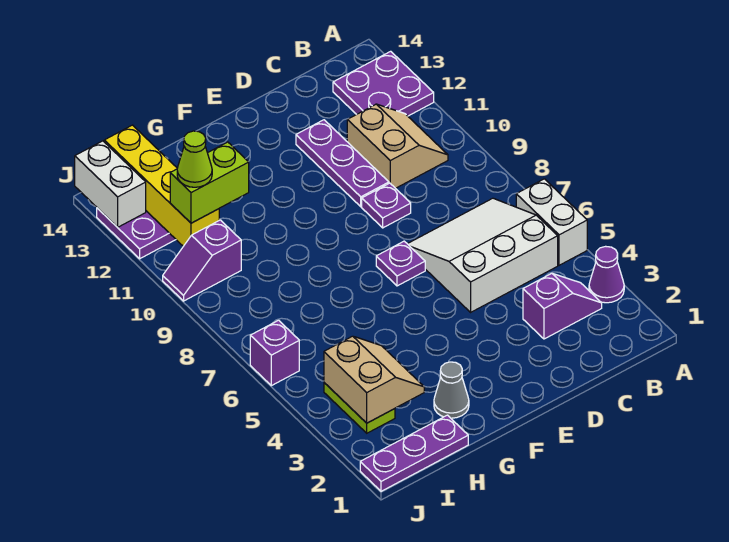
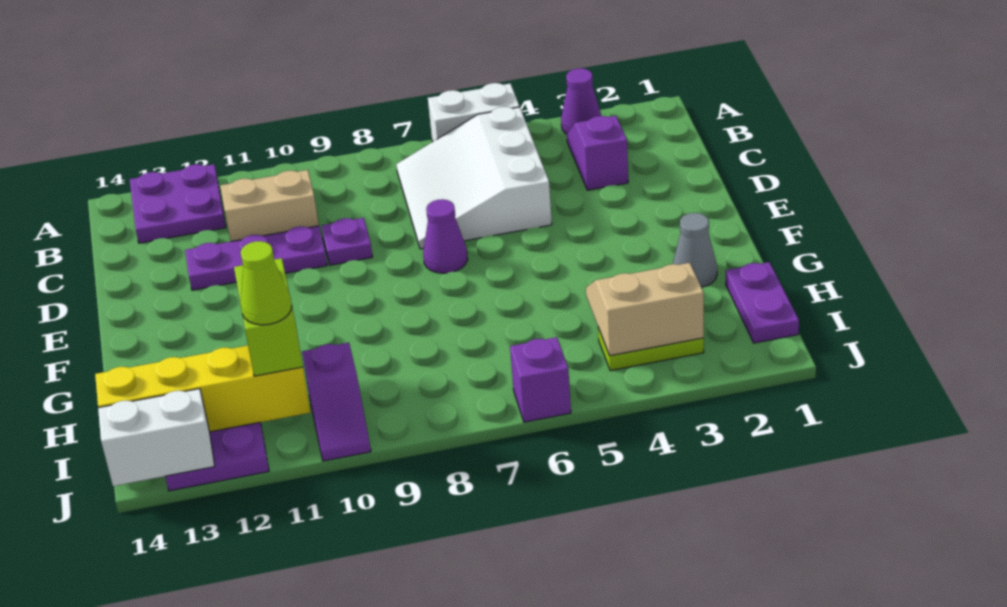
purple plate E7 level 1 -> purple cone E7 level 1
purple plate H1:J1 level 1 -> purple plate H1:I1 level 1

